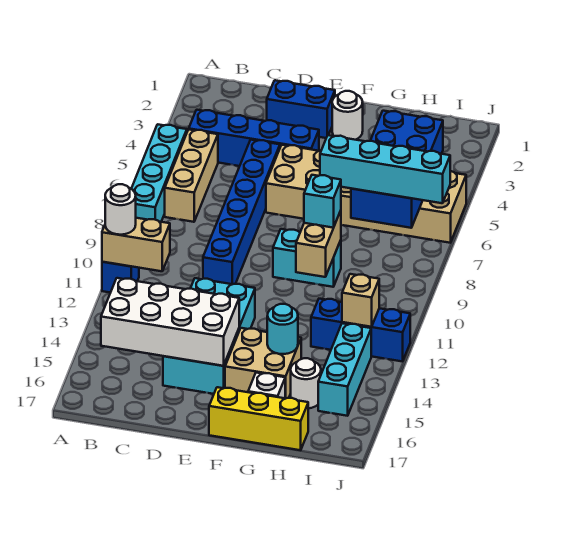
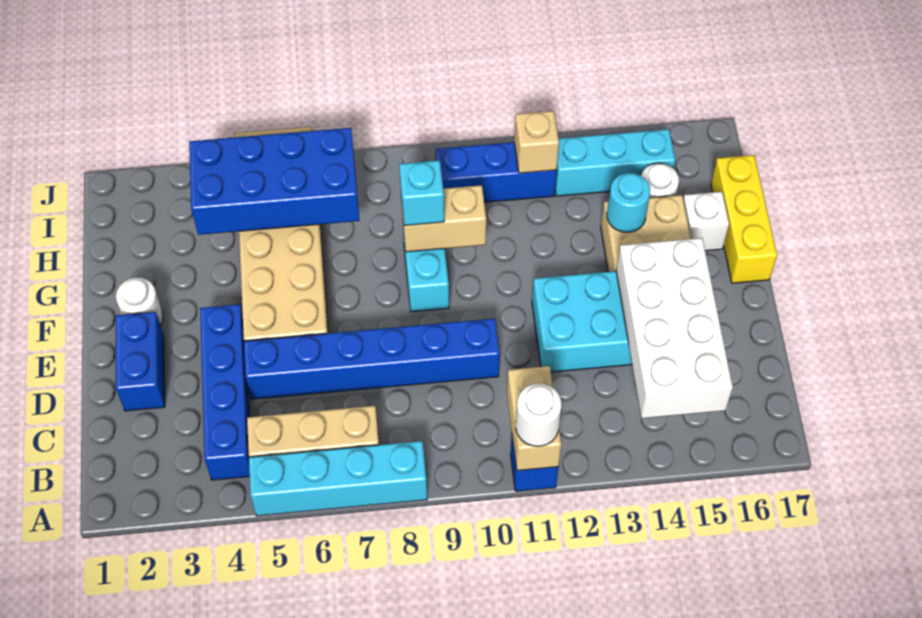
cyan brick G7:J7 level 3 -> none
blue brick H12:J12 level 1 -> blue brick I10:I12 level 1

